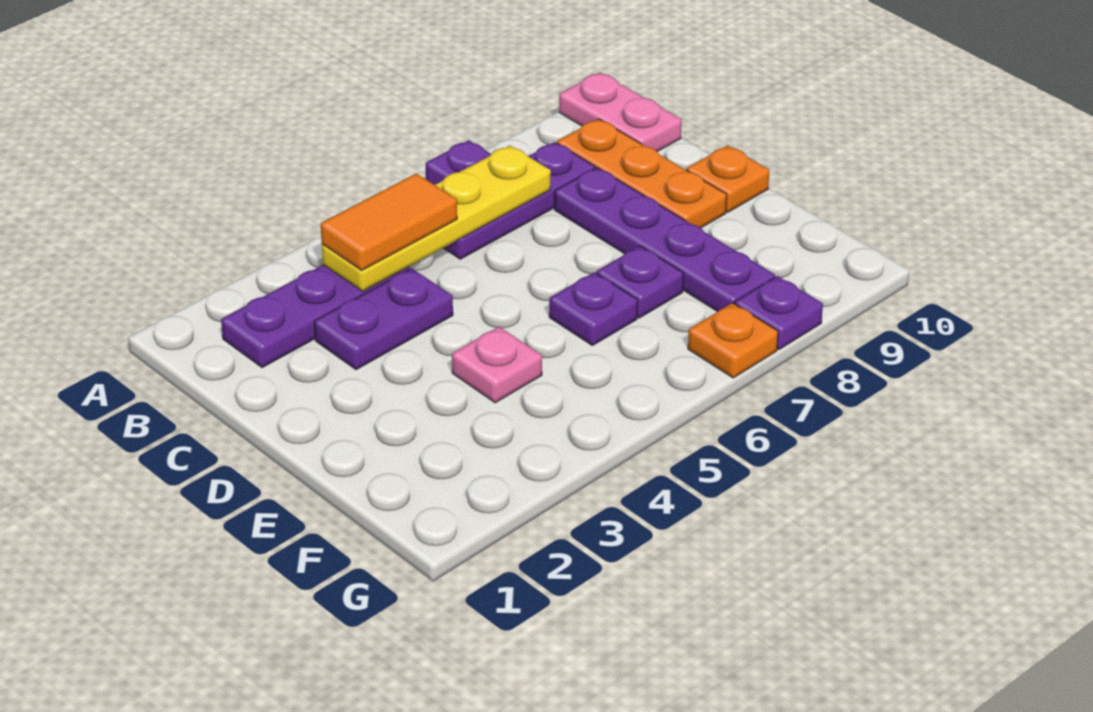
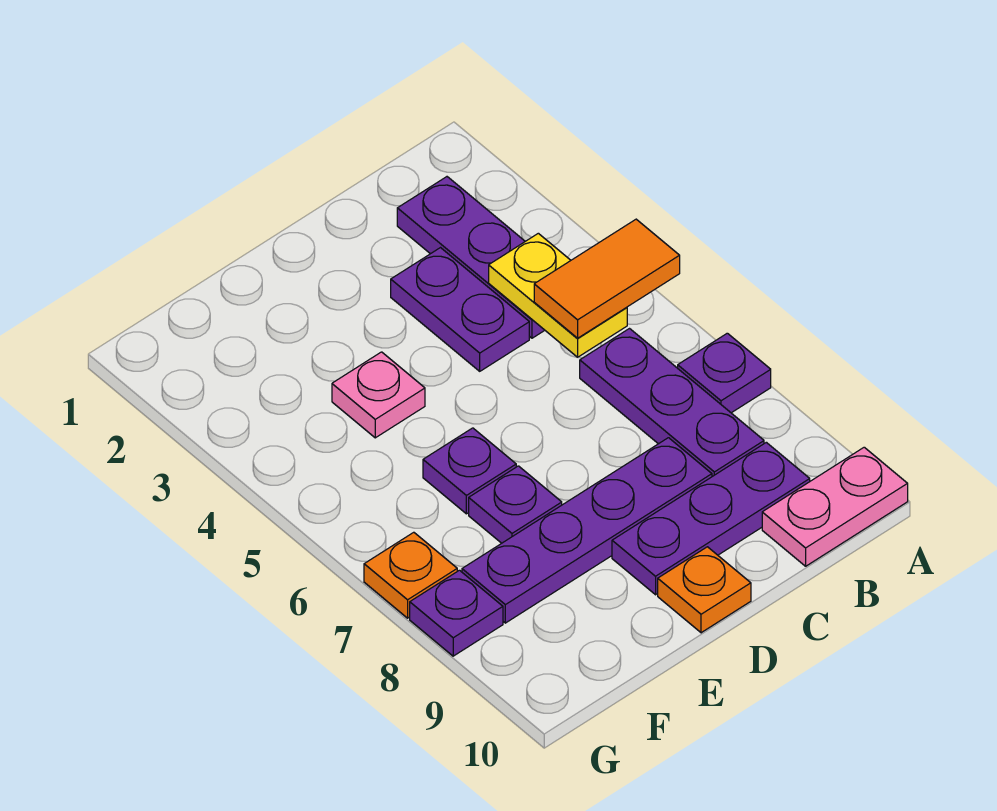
yellow plate B4:B7 level 2 -> yellow plate B4:B5 level 2
orange tile B4:B5 level 3 -> orange tile A5:B5 level 3
orange plate B9:D9 level 1 -> purple plate B9:D9 level 1

